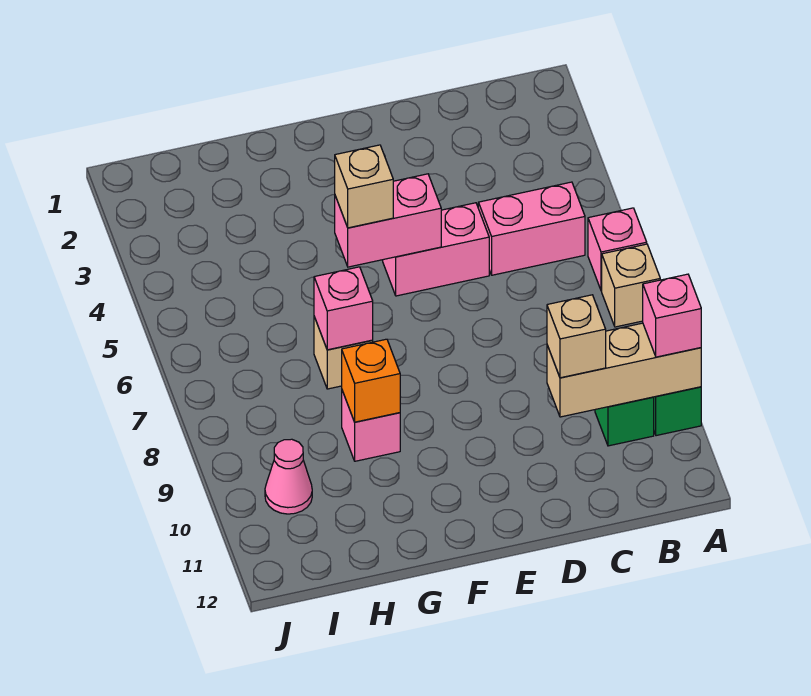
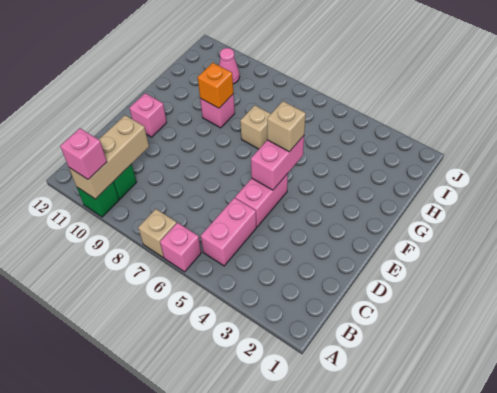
tan brick C10 level 3 -> none
pink brick G7 level 2 -> pink brick E11 level 1

